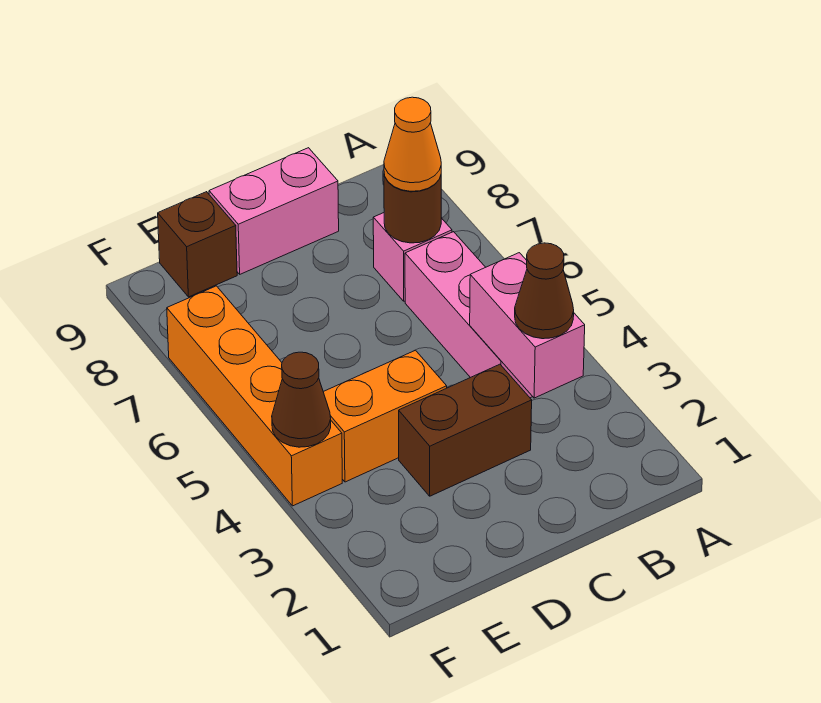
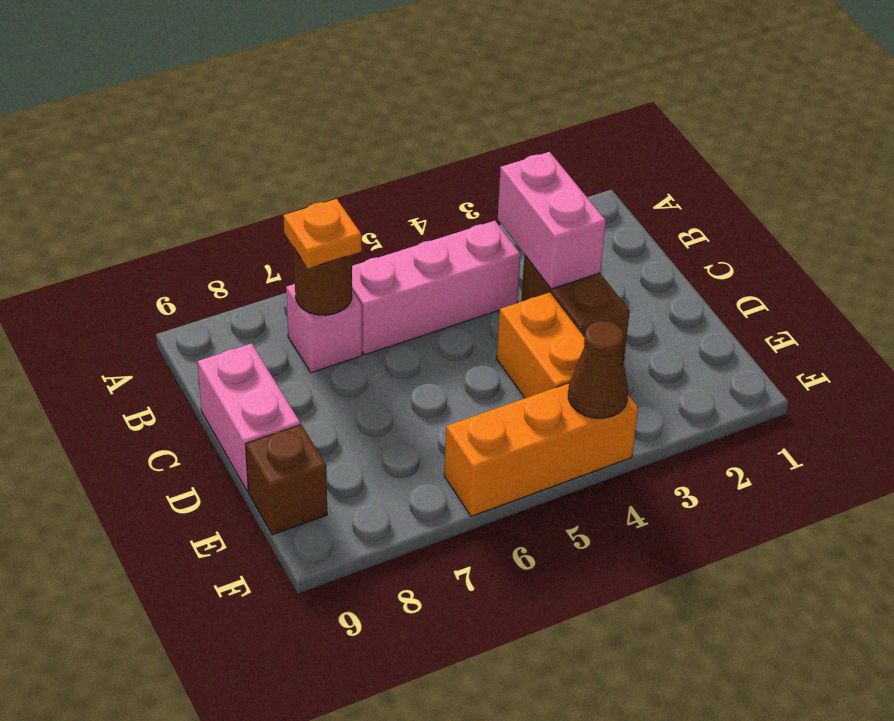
pink brick B3:B4 level 2 -> pink brick B3:C3 level 2
brown cone B3 level 3 -> none
orange cone B7 level 3 -> orange plate B7 level 3
orange brick F4:F7 level 1 -> orange brick F4:F6 level 1

